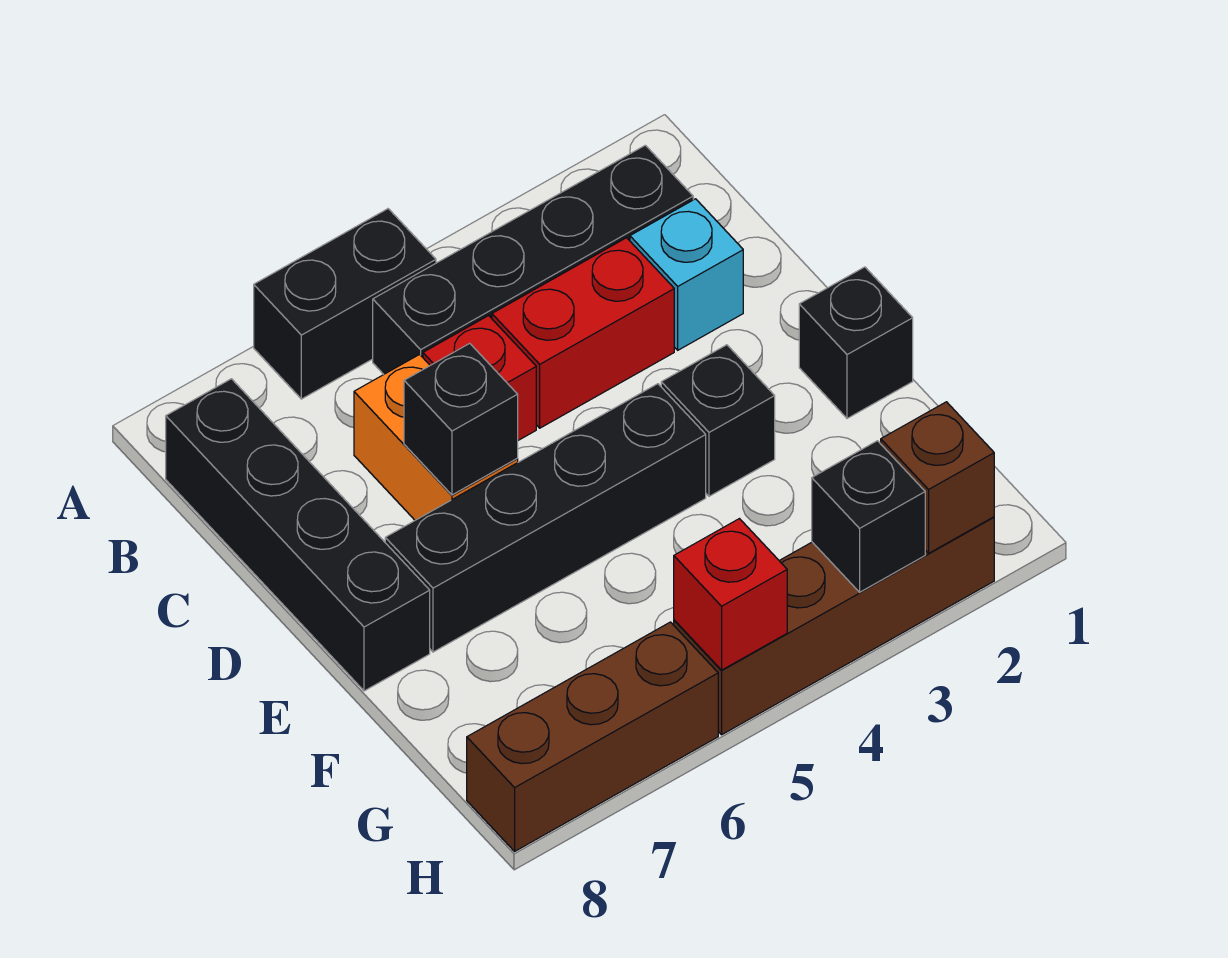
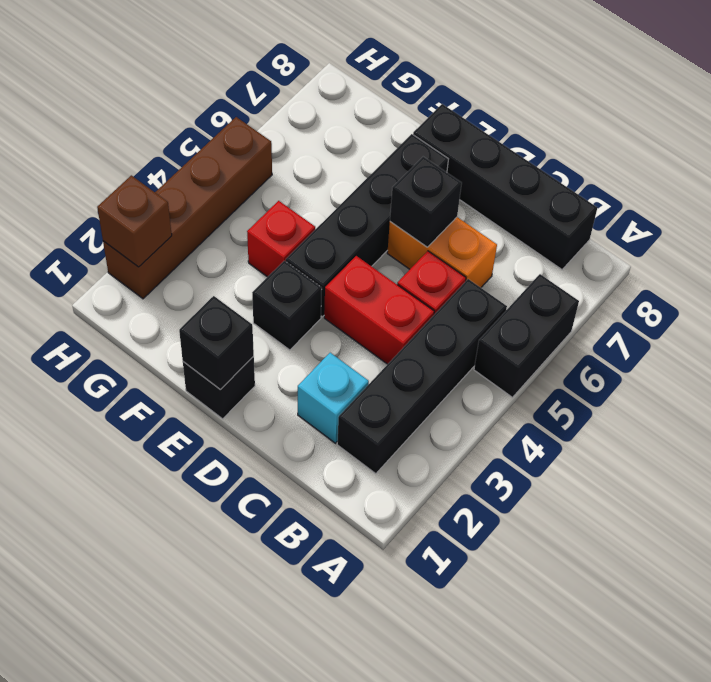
red brick C3:C4 level 1 -> red brick C4:D4 level 1
black brick H3 level 2 -> black brick E1 level 2
red brick H5 level 2 -> red brick F4 level 1
brown brick H6:H8 level 1 -> none

